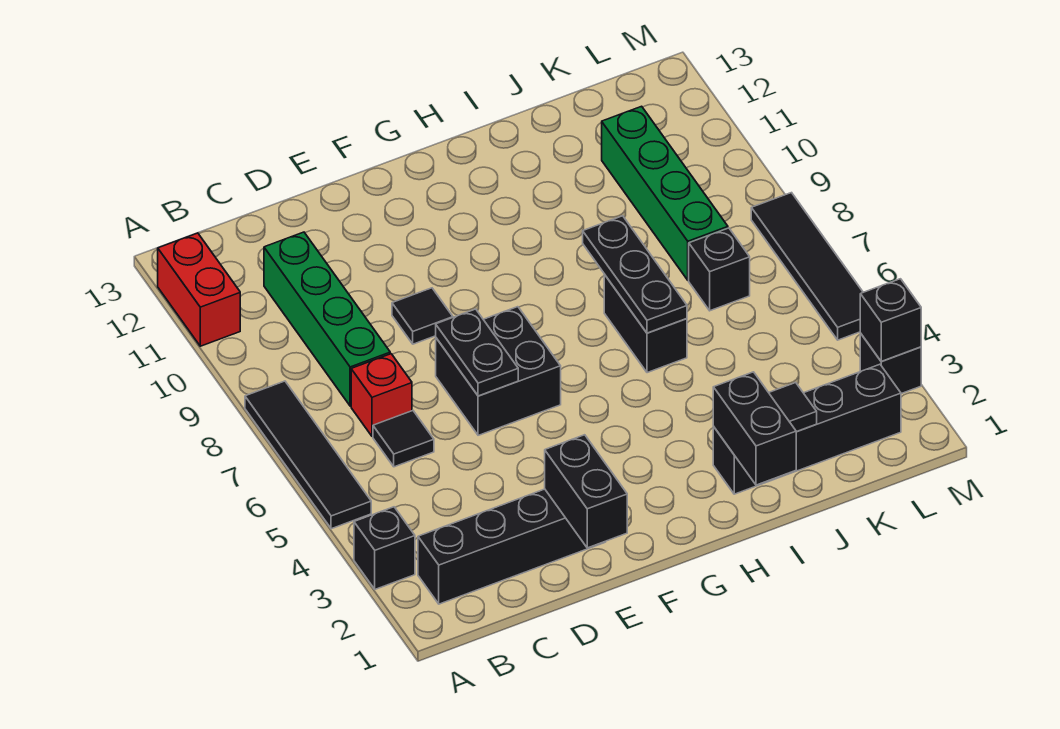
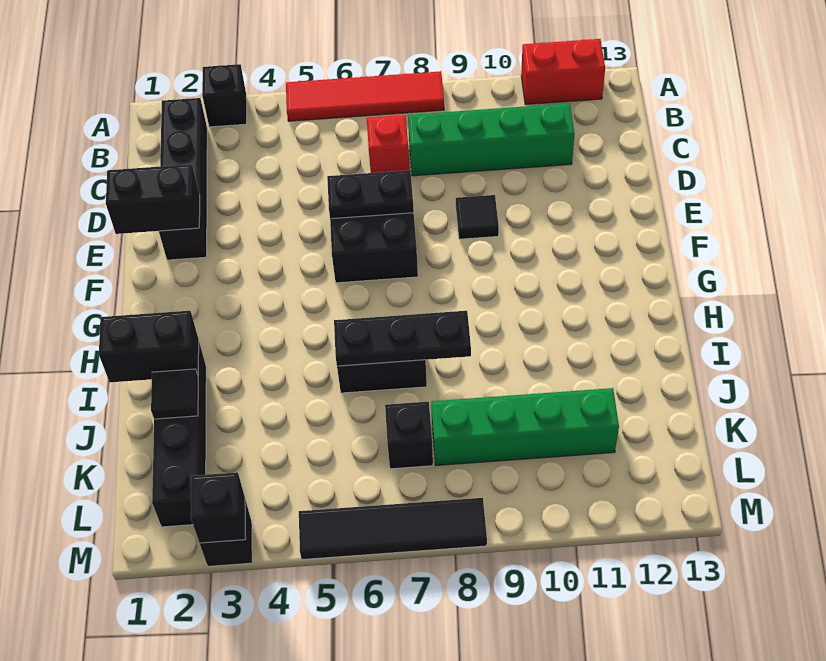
black tile A5:A8 level 1 -> red tile A5:A8 level 1
black tile C6 level 1 -> none

